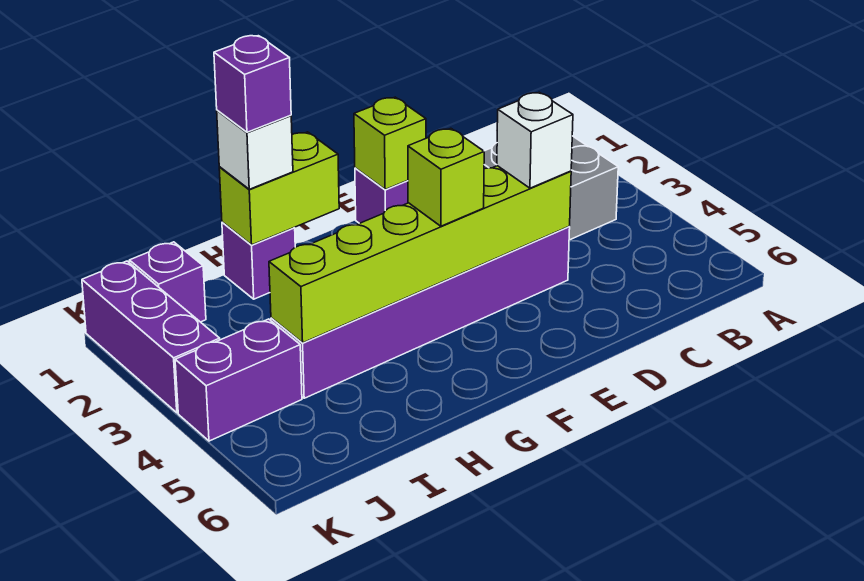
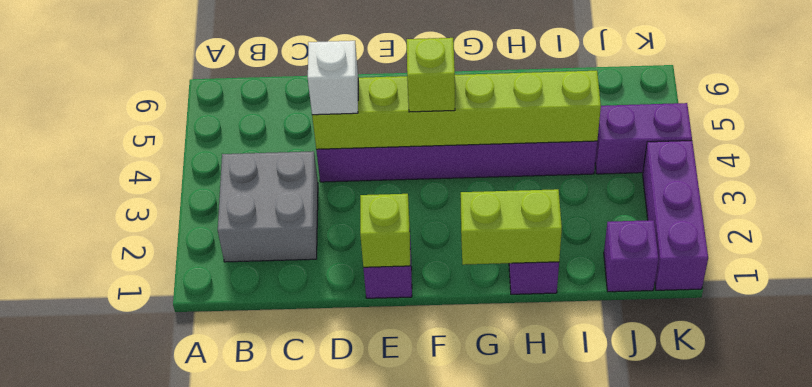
white brick H1 level 3 -> none
purple brick H1 level 4 -> none

